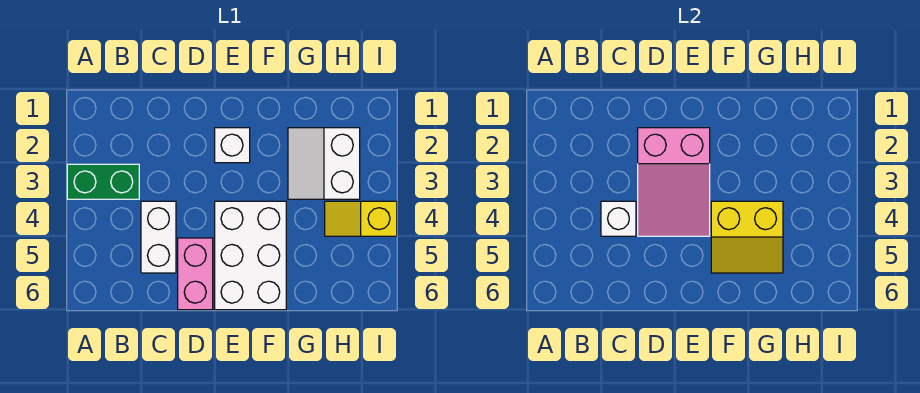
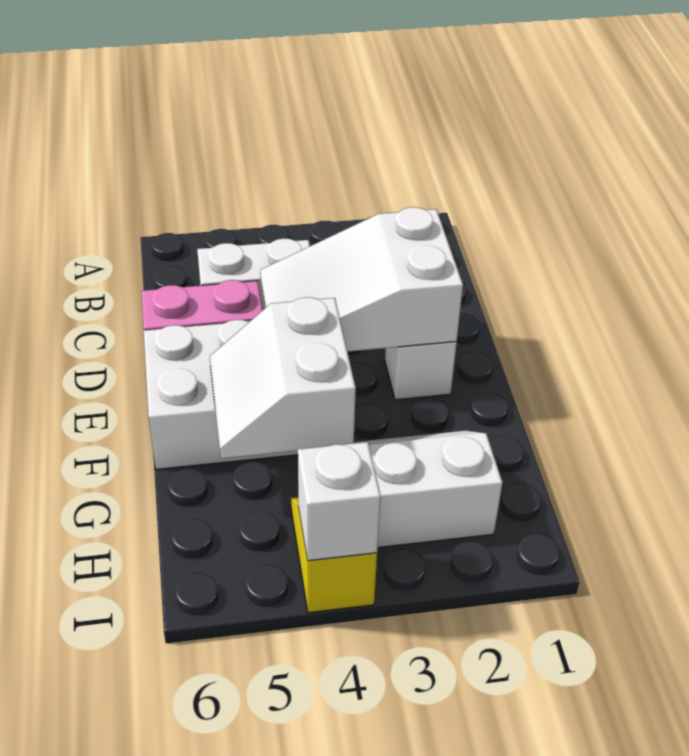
green brick A3:B3 level 1 -> none
white brick C4 level 2 -> white brick I4 level 2
pink slope D2:E4 level 2 top 2 -> white slope D2:E4 level 2 top 2
yellow slope F4:G5 level 2 top 4 -> white slope F4:G5 level 2 top 4

